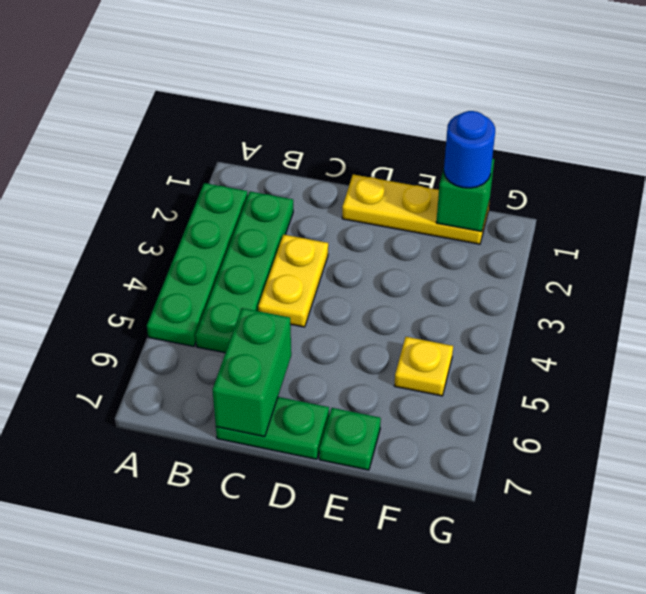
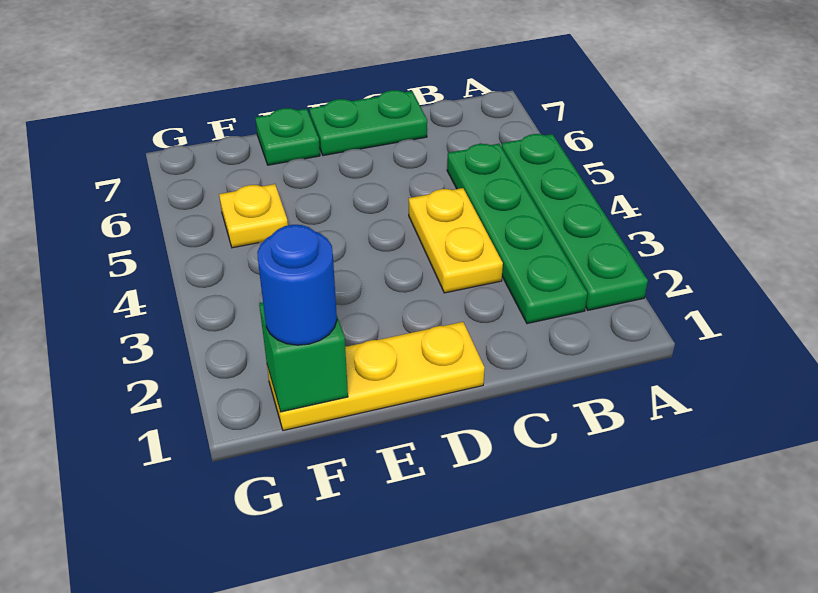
green brick C6:C7 level 2 -> none

